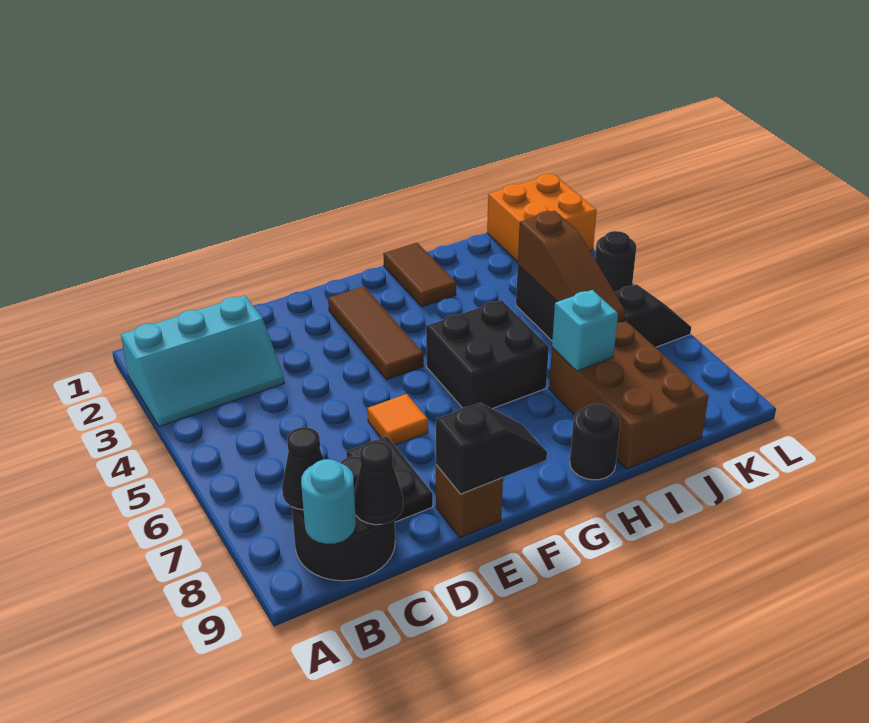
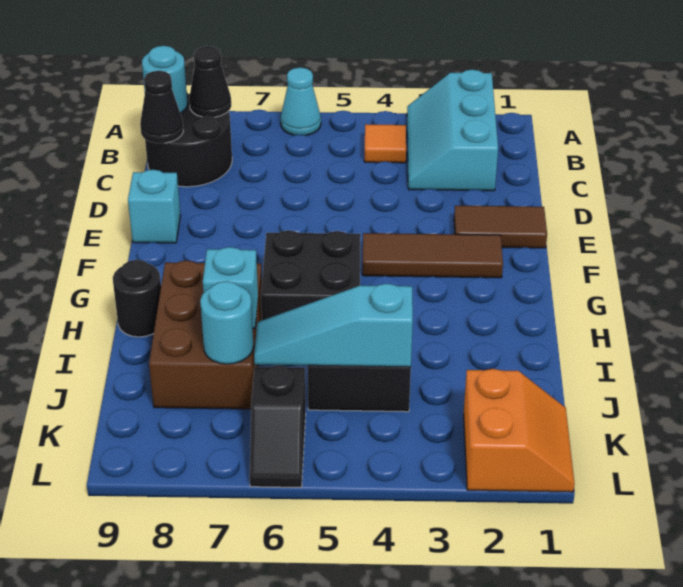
none -> cyan cone A6 level 1
black plate D7:D8 level 1 -> none
orange tile E6 level 1 -> orange tile B4 level 1
brown brick E9 level 1 -> cyan brick E9 level 1
black slope E9:F9 level 2 top E -> none
brown tile H1:H2 level 1 -> brown tile E1:E2 level 1
brown brick I7:J9 level 1 -> brown brick H7:J8 level 1
brown slope J4:J6 level 2 top 4 -> cyan slope J4:J6 level 2 top 4
none -> cyan round brick J7 level 2
orange brick K1:L2 level 1 -> orange slope K1:L2 level 1 top 2
black round brick L4 level 1 -> none

